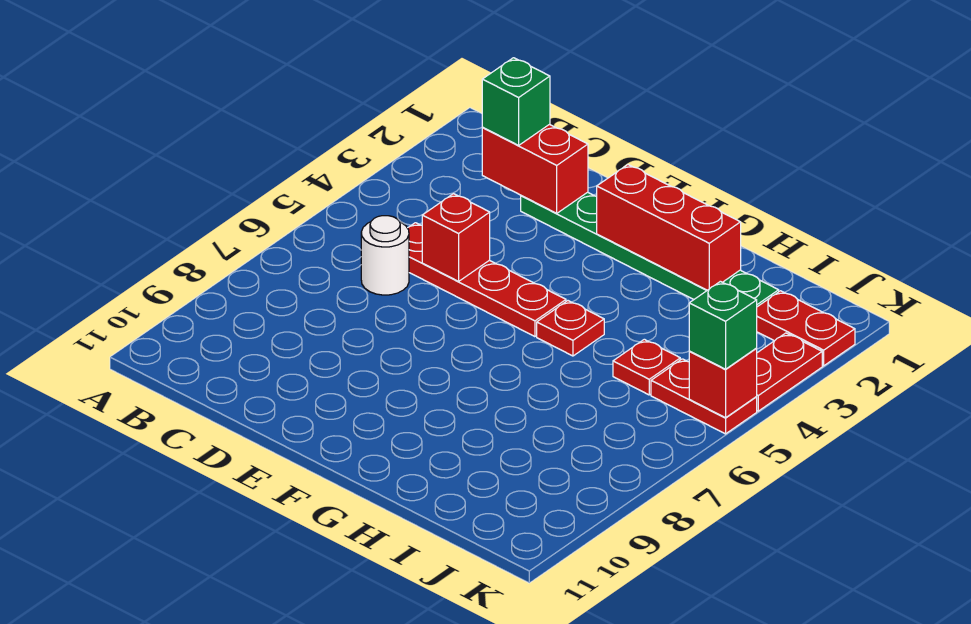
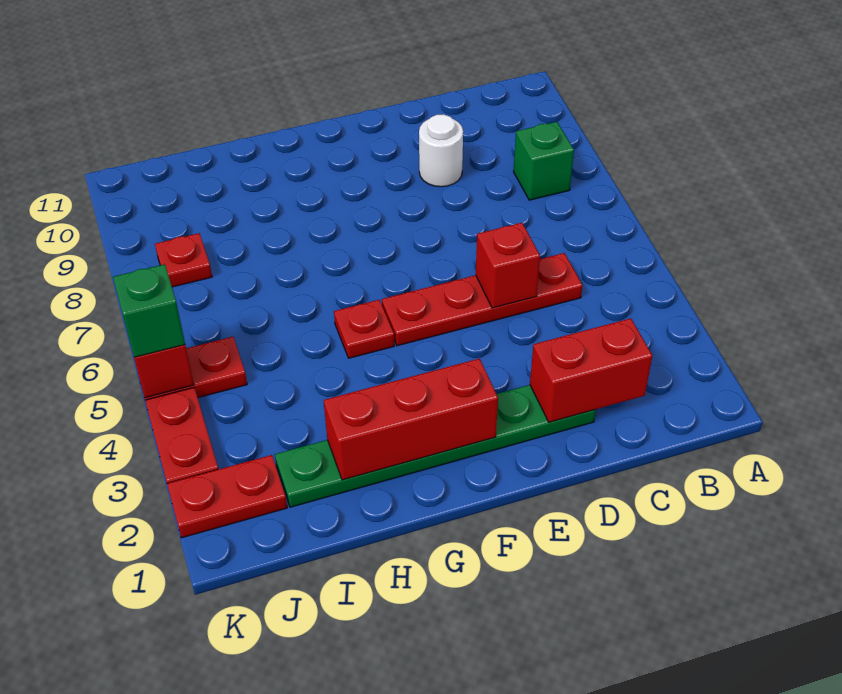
green brick C2 level 3 -> green brick B8 level 1
white round brick C6 level 1 -> white round brick D9 level 1
red plate I5 level 1 -> red plate J8 level 1

